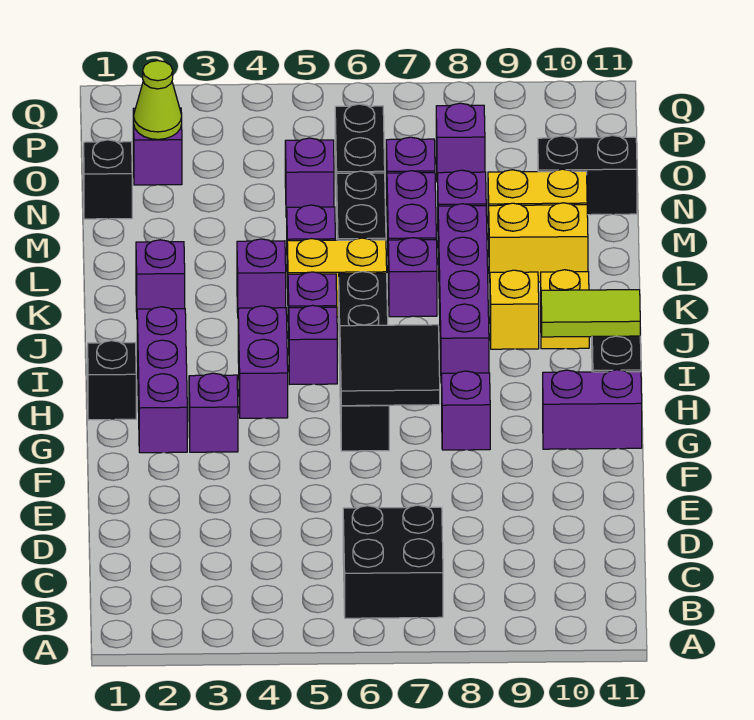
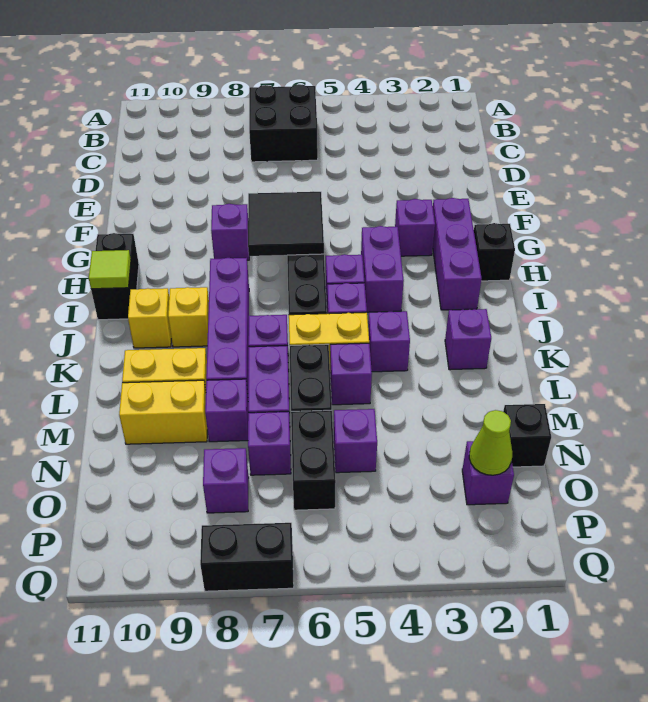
purple brick G10:G11 level 1 -> none
lime tile I10:I11 level 2 -> lime tile I11 level 2
black brick N10:N11 level 1 -> black brick Q7:Q8 level 1

